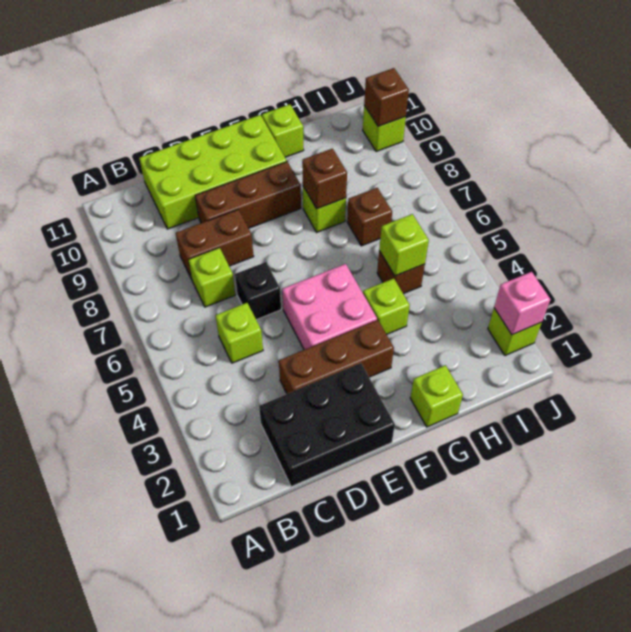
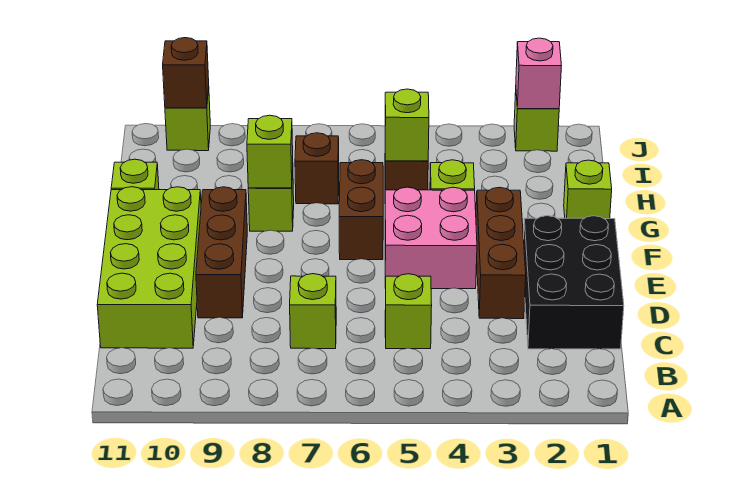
brown brick C8:D8 level 1 -> brown brick F6:G6 level 1
black brick D6 level 1 -> none
brown brick G8 level 2 -> lime brick G8 level 2

